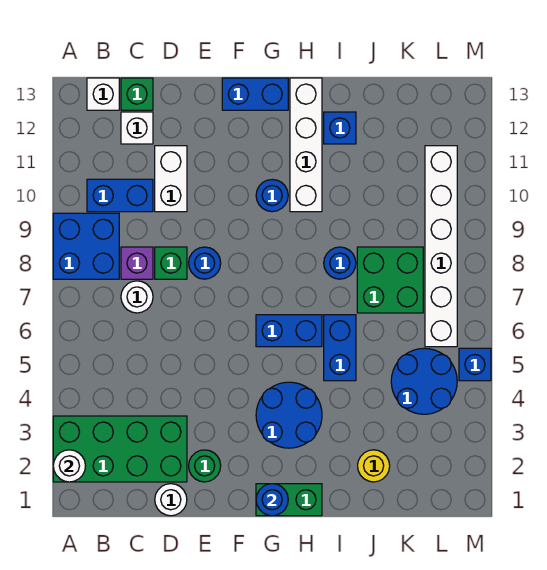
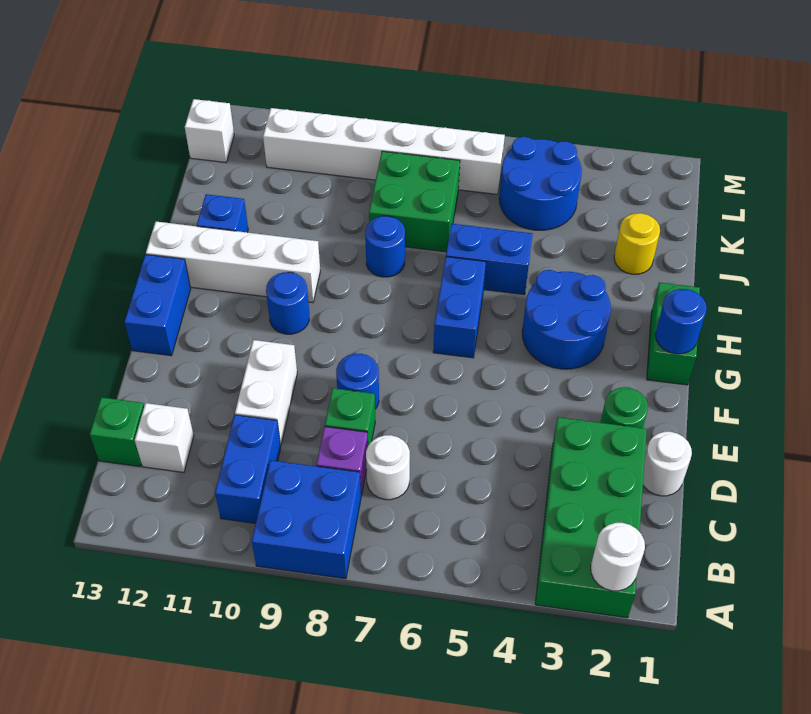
white brick B13 level 1 -> white brick L13 level 1
white brick D10:D11 level 1 -> white brick D10:E10 level 1
blue brick M5 level 1 -> none

